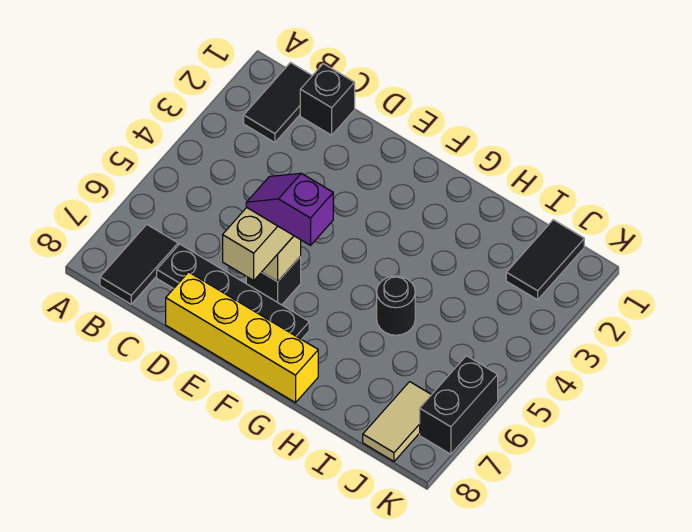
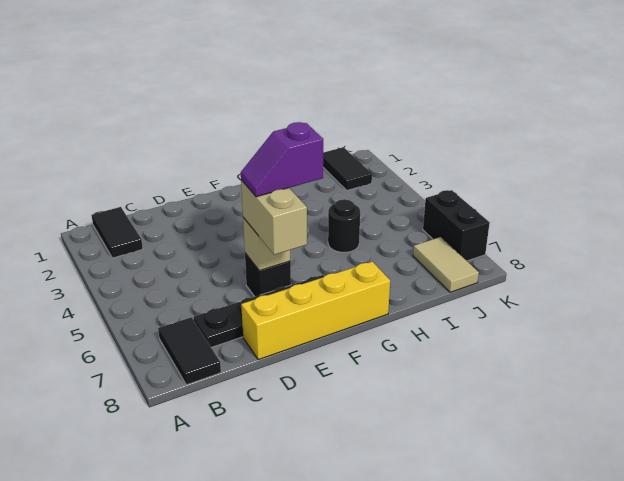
black brick C1 level 1 -> none

